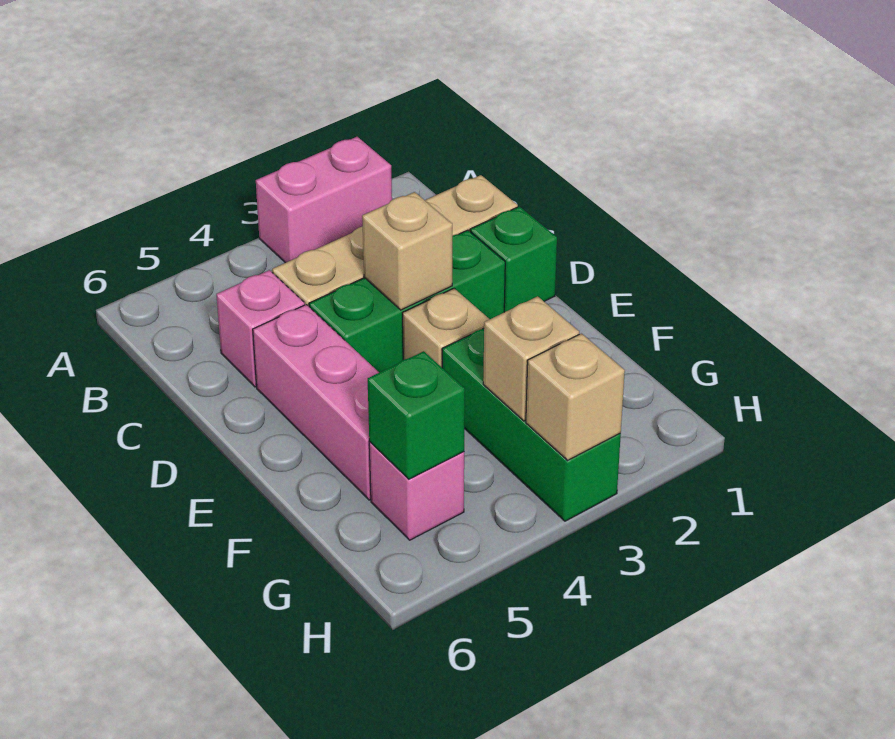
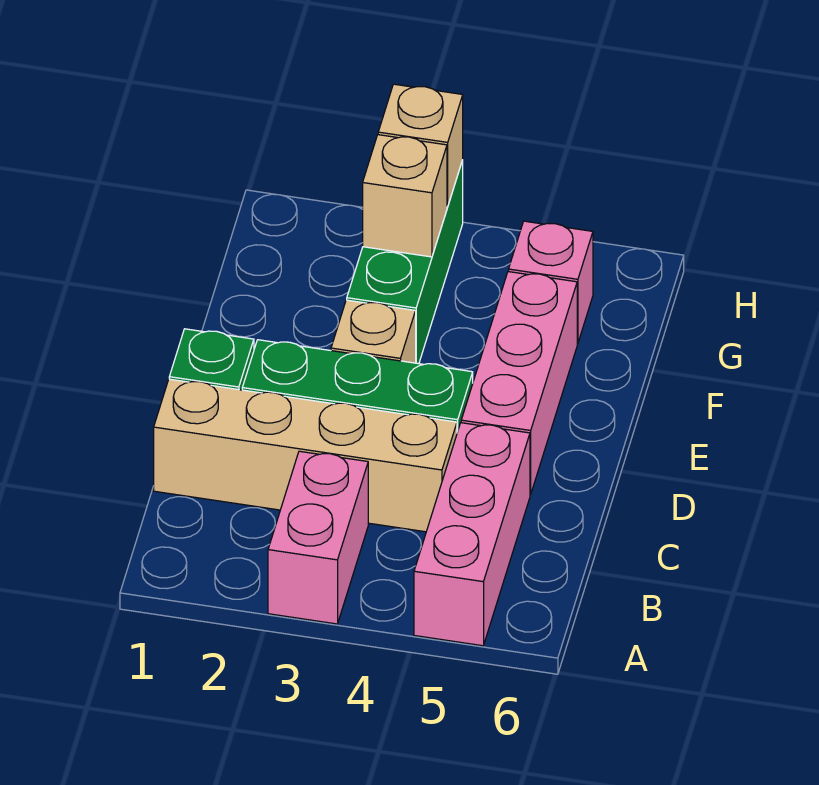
pink brick A2:A3 level 1 -> pink brick A3:B3 level 1
pink brick C5 level 1 -> pink brick A5:C5 level 1
tan brick D3 level 2 -> none
green brick G5 level 2 -> none

